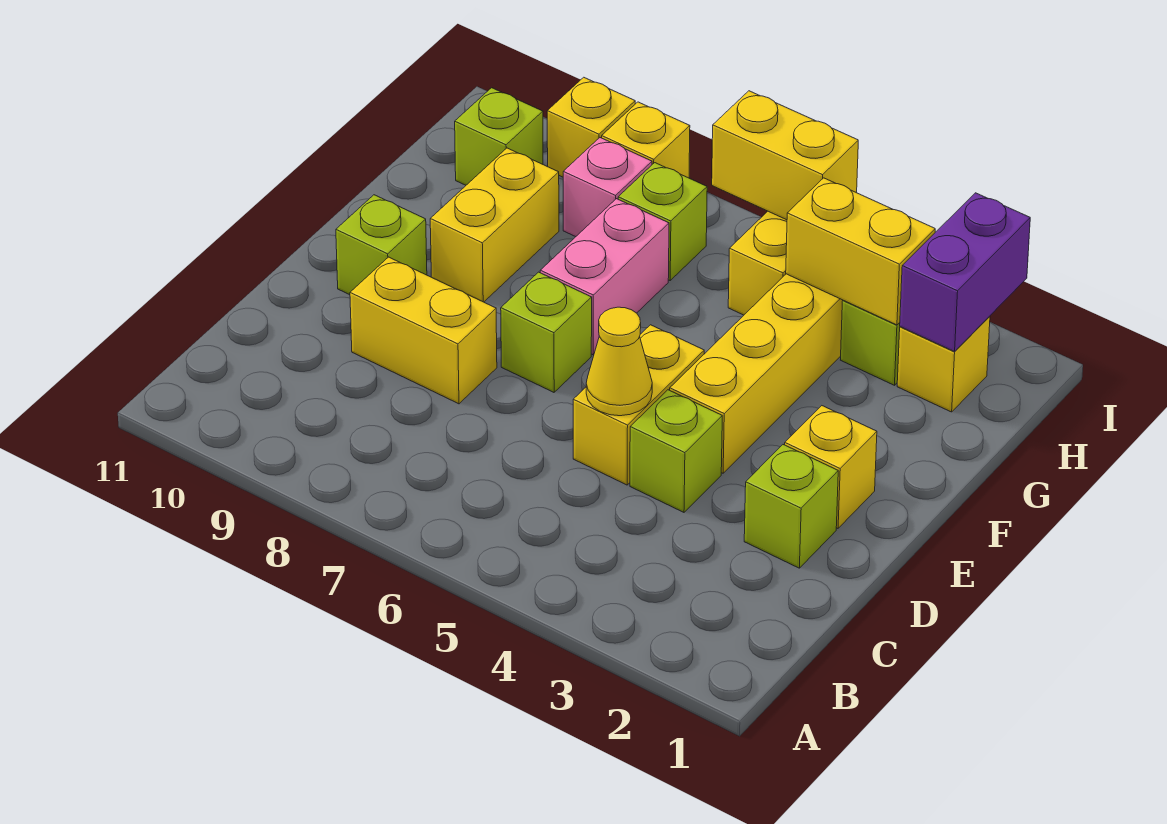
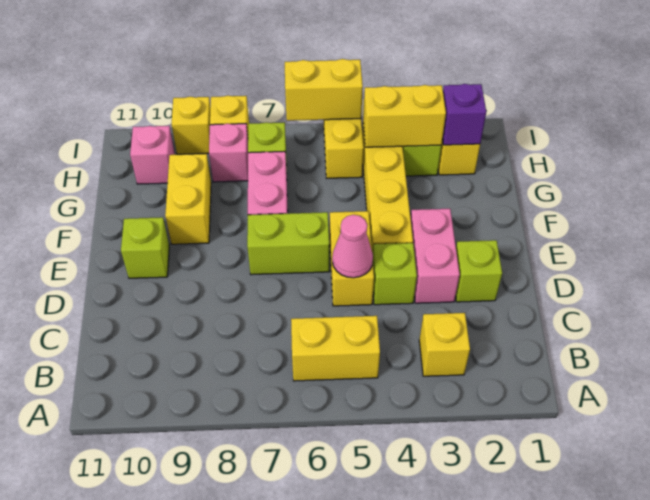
none -> pink brick D3:E3 level 1
yellow cone D5 level 2 -> pink cone D5 level 2
yellow brick D8:D9 level 1 -> yellow brick B5:B6 level 1
yellow brick E2 level 1 -> yellow brick B3 level 1
lime brick E7 level 1 -> lime brick E6:E7 level 1
purple brick H2:I2 level 2 -> purple brick H2 level 2
lime brick H10 level 1 -> pink brick H10 level 1

